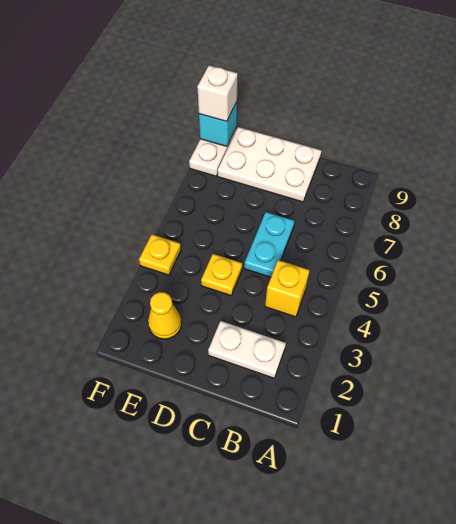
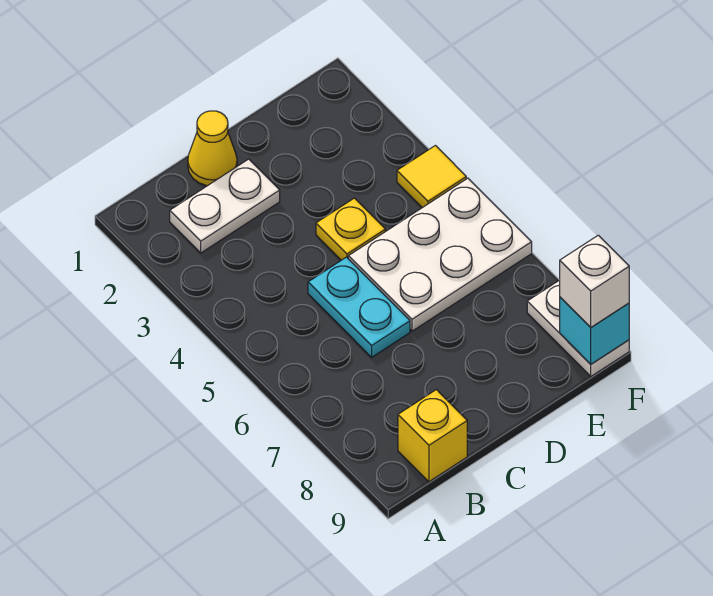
yellow brick B4 level 1 -> yellow brick B9 level 1
white plate C8:E9 level 1 -> white plate D5:F6 level 1
yellow cone E2 level 1 -> yellow cone C1 level 1
yellow plate F4 level 1 -> yellow tile F4 level 1

